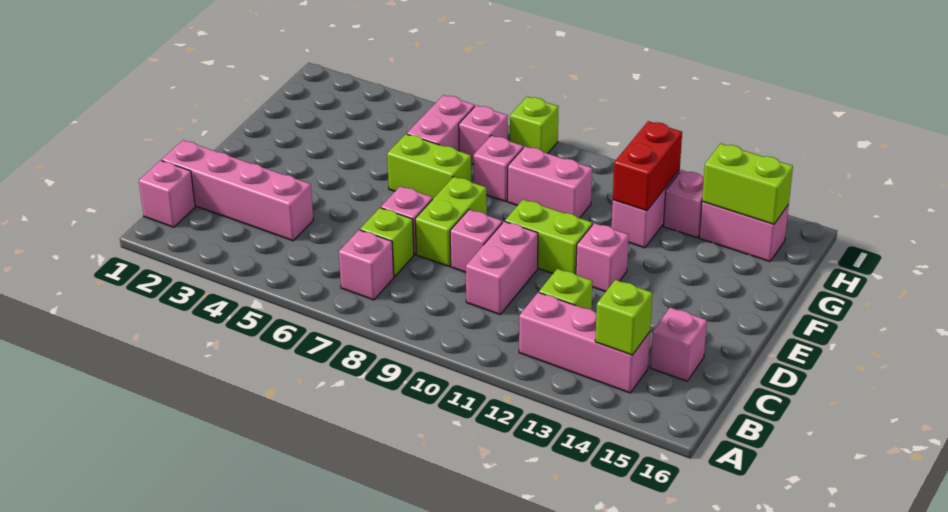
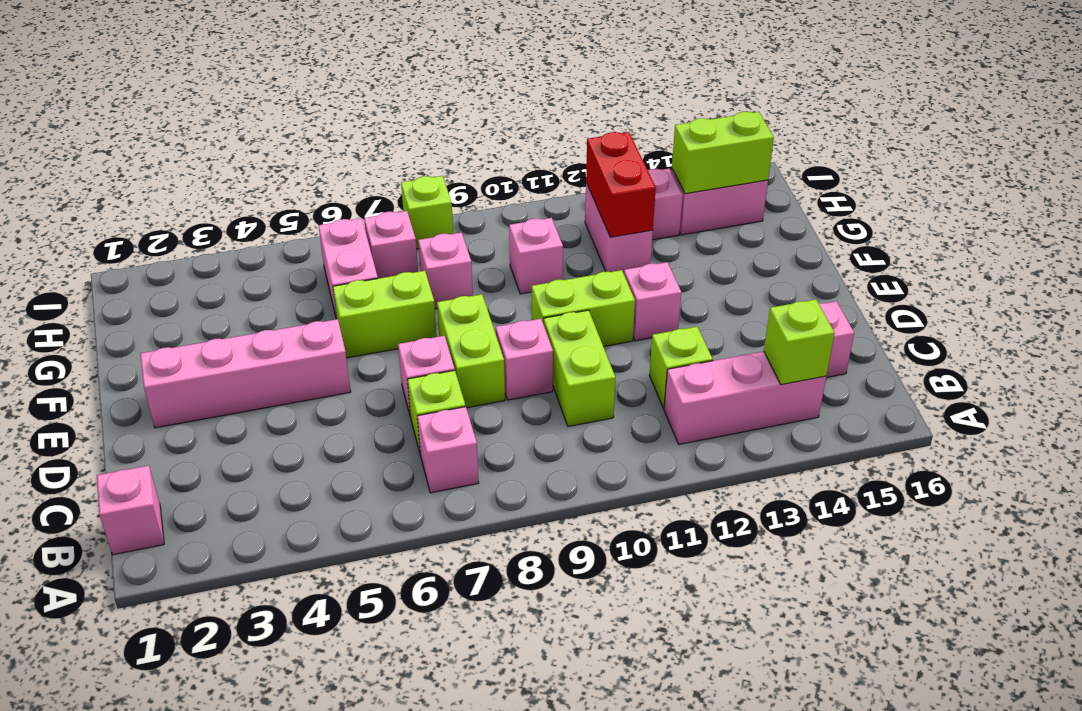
pink brick C1:C4 level 1 -> pink brick E2:E5 level 1
pink brick C10:D10 level 1 -> lime brick C10:D10 level 1
pink brick G9:G10 level 1 -> pink brick G10 level 1

